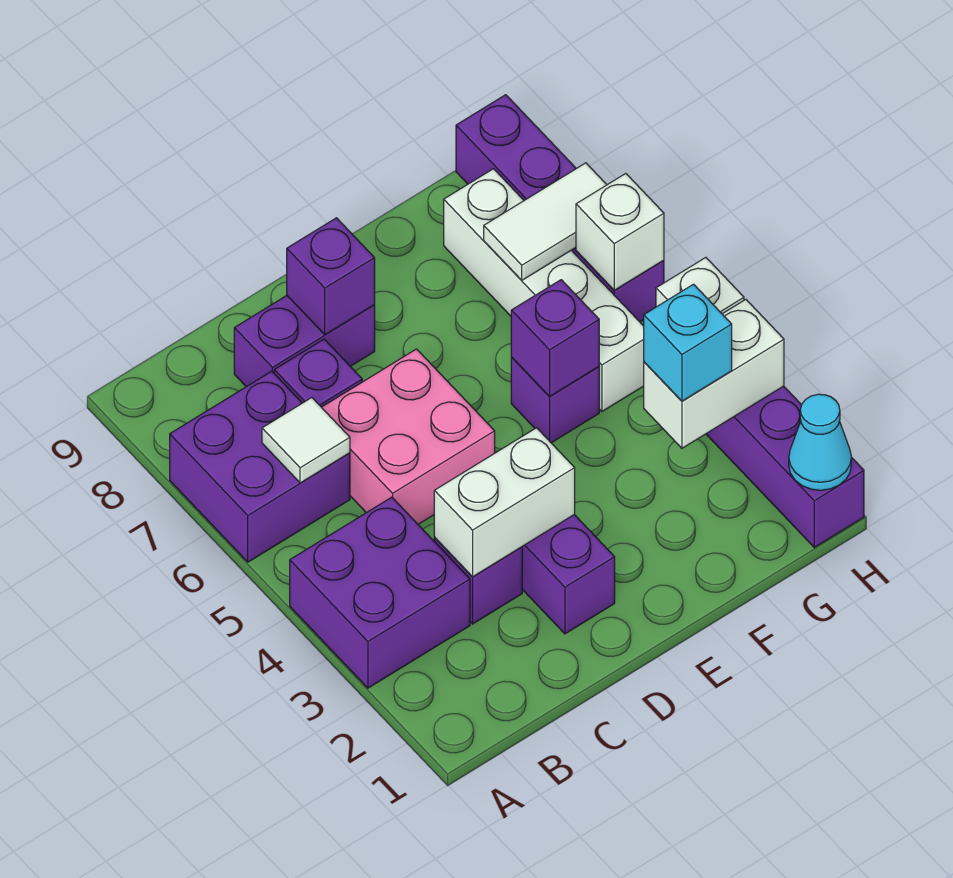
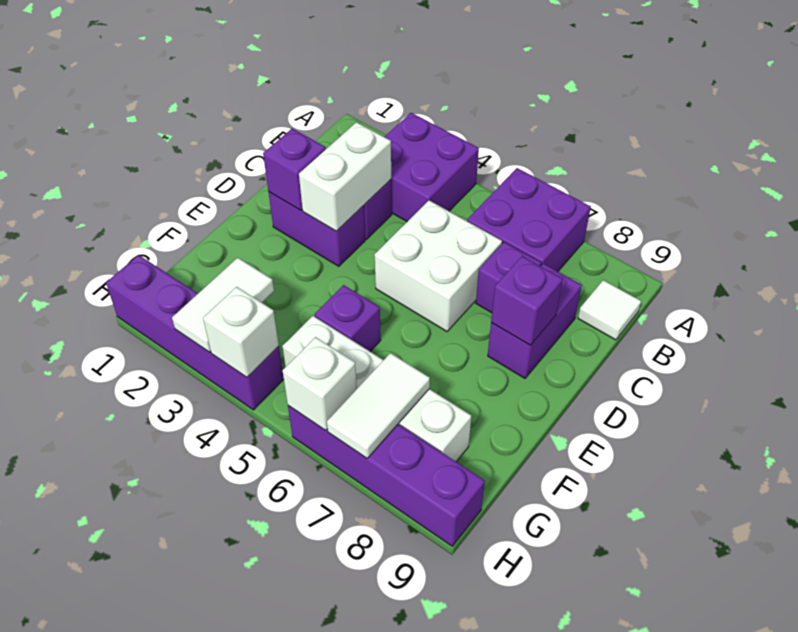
white tile B6 level 2 -> white tile B9 level 1
pink brick C5:D6 level 1 -> white brick C5:D6 level 1
purple brick F5 level 2 -> purple brick D2 level 2
white brick G3:H3 level 2 -> white tile G3:H3 level 2
cyan brick G3 level 3 -> none
cyan cone H1 level 2 -> none

